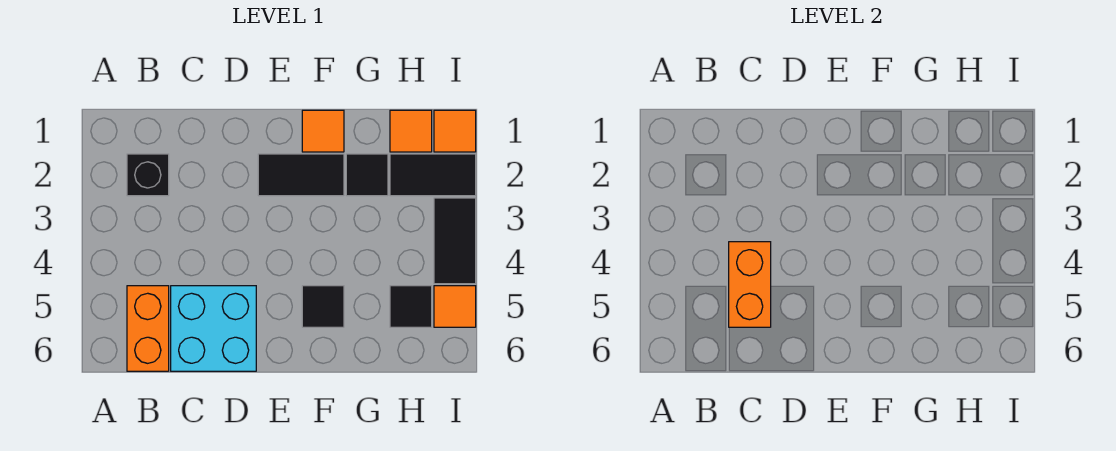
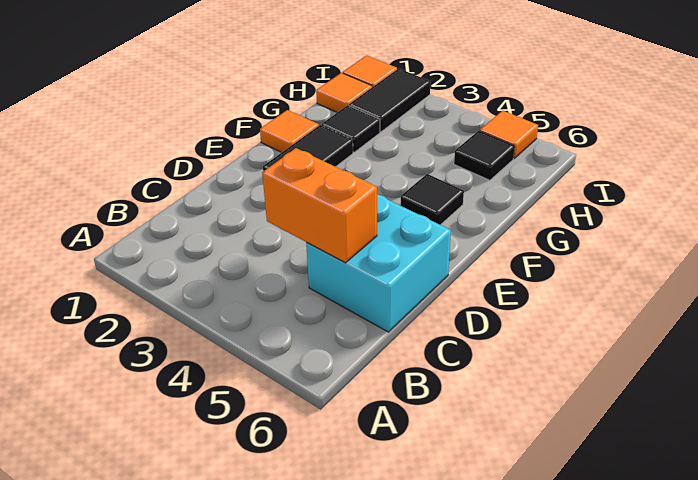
black brick B2 level 1 -> none
orange brick B5:B6 level 1 -> none
black tile I3:I4 level 1 -> none

